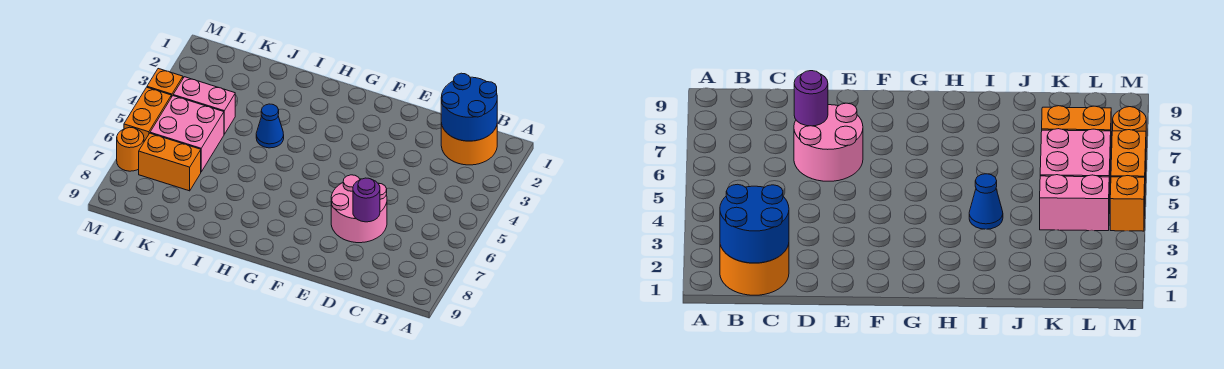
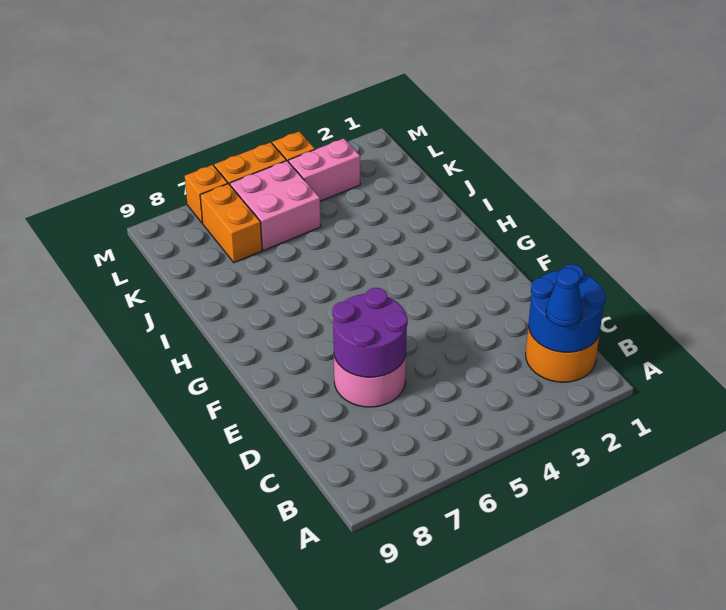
purple round brick D7 level 2 -> purple round brick D6:E7 level 2
blue cone I4 level 1 -> blue cone B2 level 3
pink brick K4:L4 level 1 -> pink brick L3:L4 level 1
orange round brick M7 level 1 -> orange brick M7 level 1

